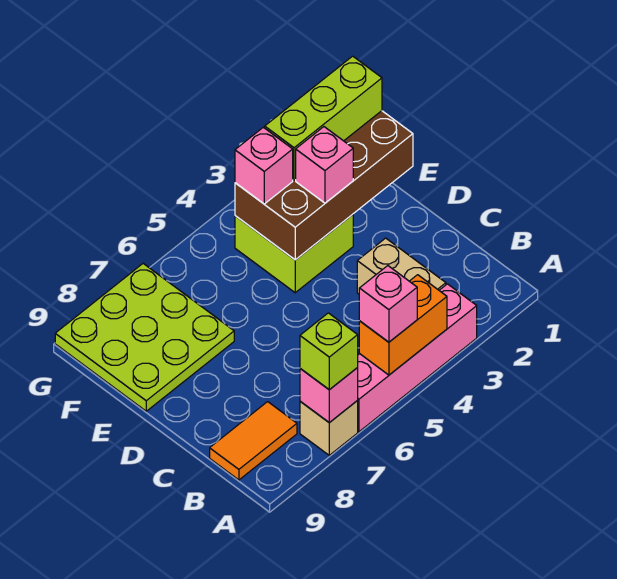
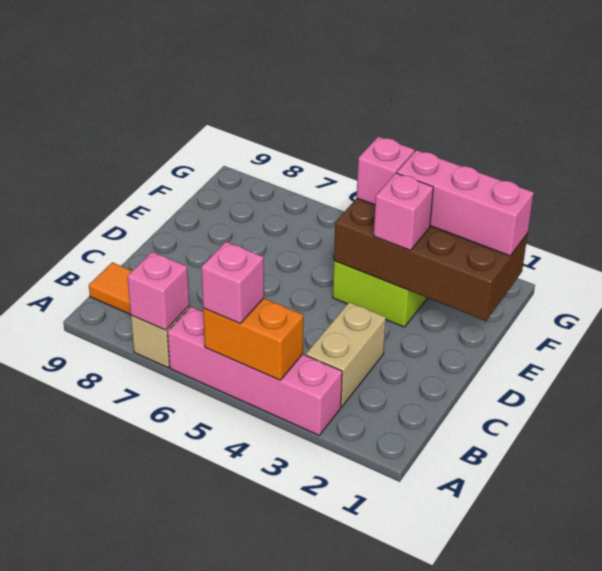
lime brick A7 level 3 -> none
lime plate E7:G9 level 1 -> none
lime brick F1:F3 level 3 -> pink brick F1:F3 level 3

